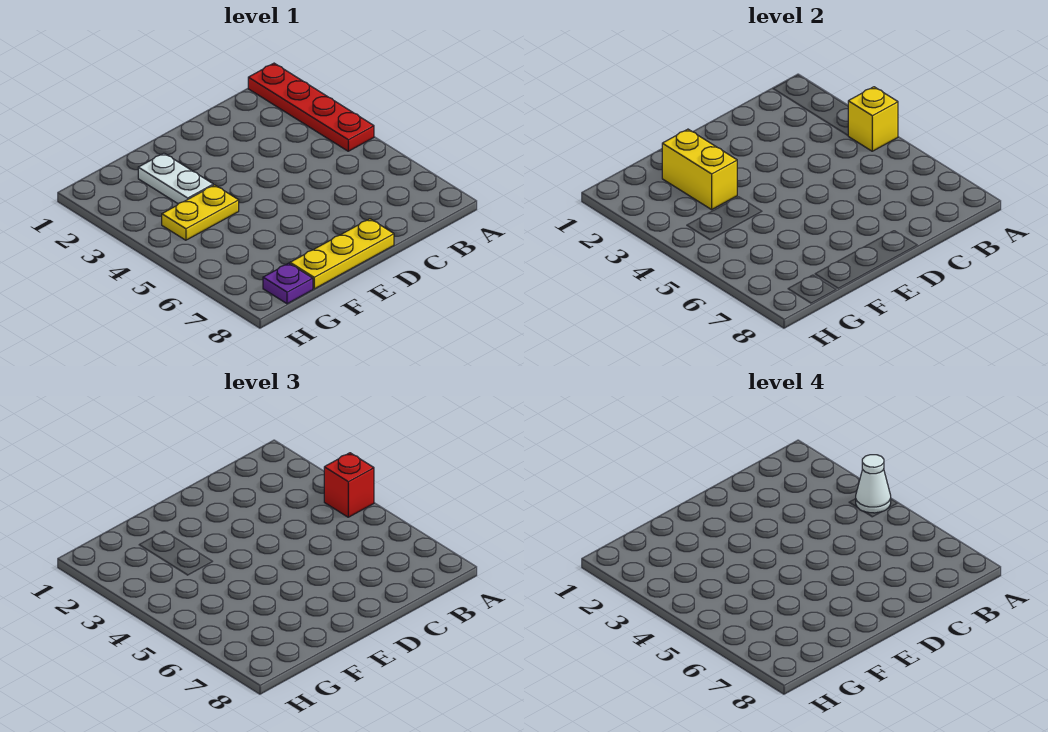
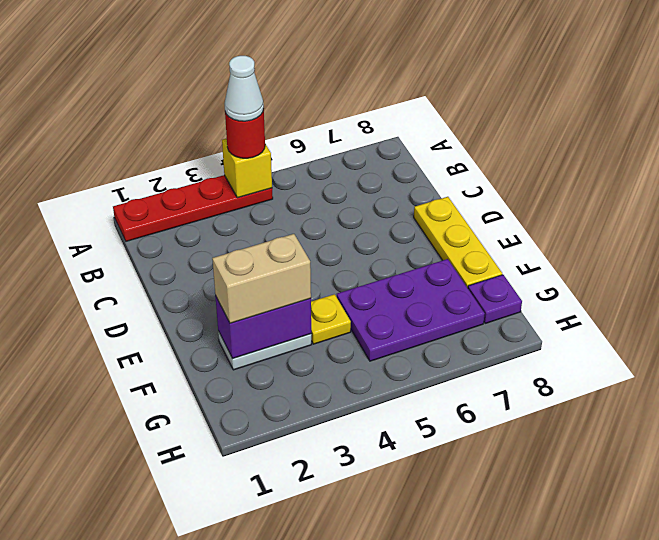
red brick A4 level 3 -> red round brick A4 level 3
yellow brick F2:F3 level 2 -> purple brick F2:F3 level 2
none -> tan brick F2:F3 level 3
yellow plate F4:G4 level 1 -> yellow plate F4 level 1
none -> purple plate F5:G7 level 1

